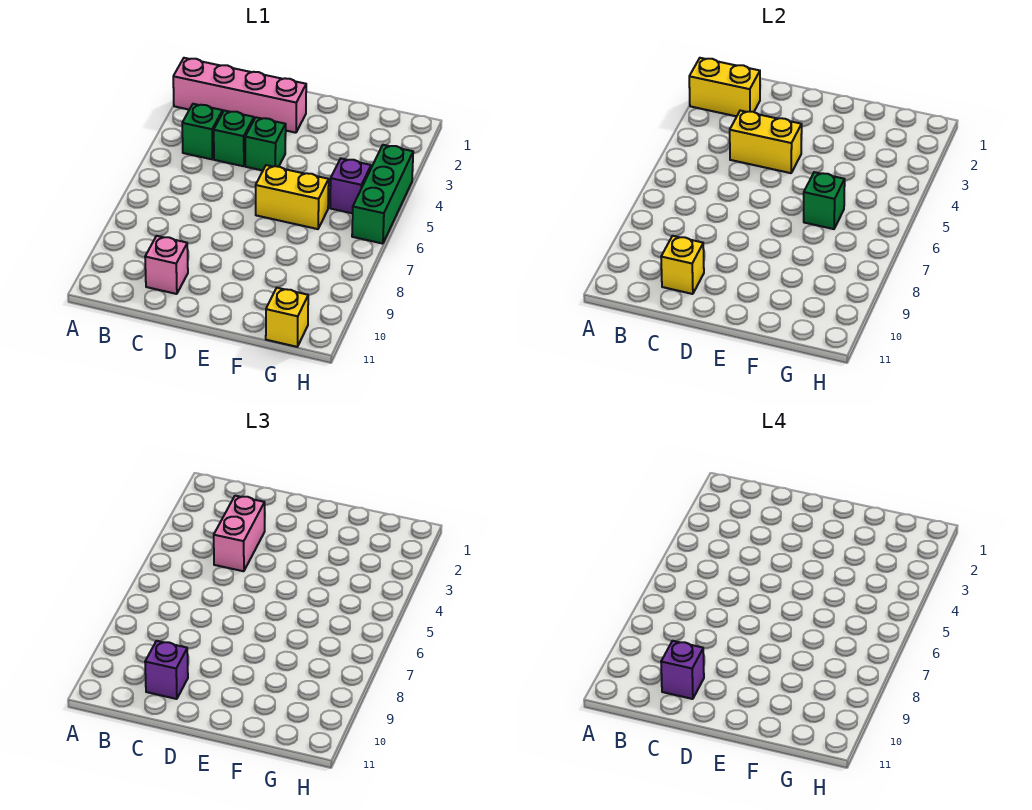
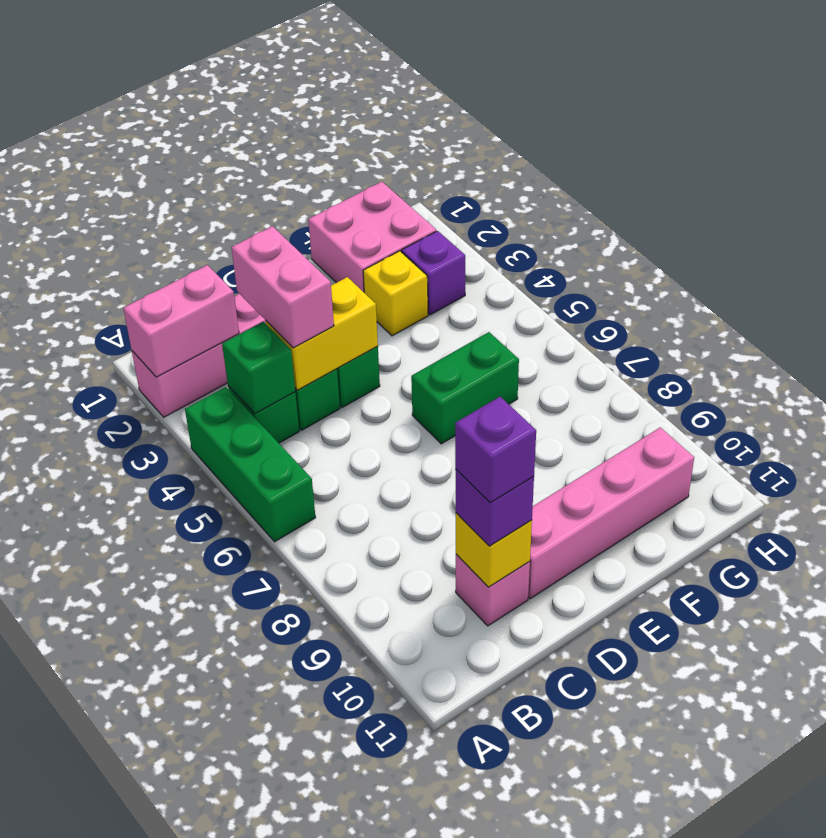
yellow brick A2:B2 level 2 -> pink brick A2:B2 level 2
none -> pink brick D10:G10 level 1
yellow brick E6:F6 level 1 -> green brick E6:F6 level 1
none -> pink brick F1:G2 level 1
green brick F6 level 2 -> green brick B4 level 2
purple brick G5 level 1 -> purple brick G3 level 1
yellow brick G11 level 1 -> yellow brick F3 level 1
green brick H4:H6 level 1 -> green brick A4:A6 level 1

